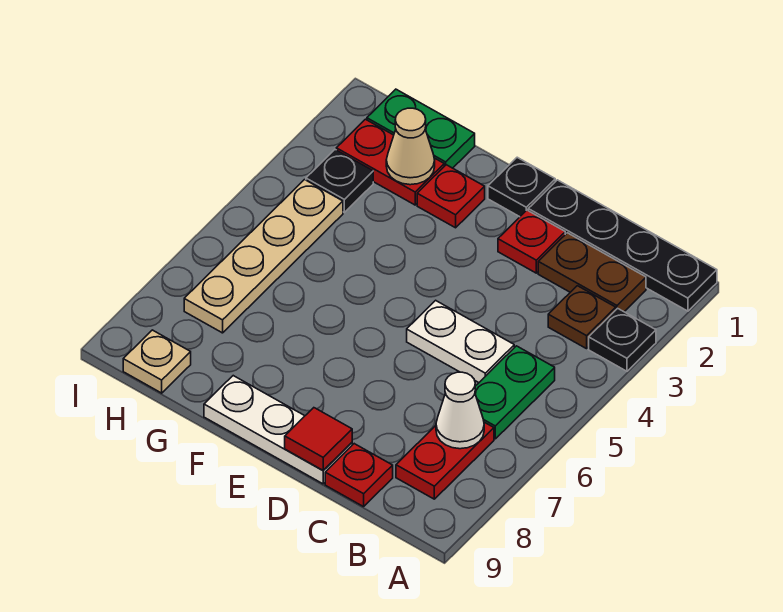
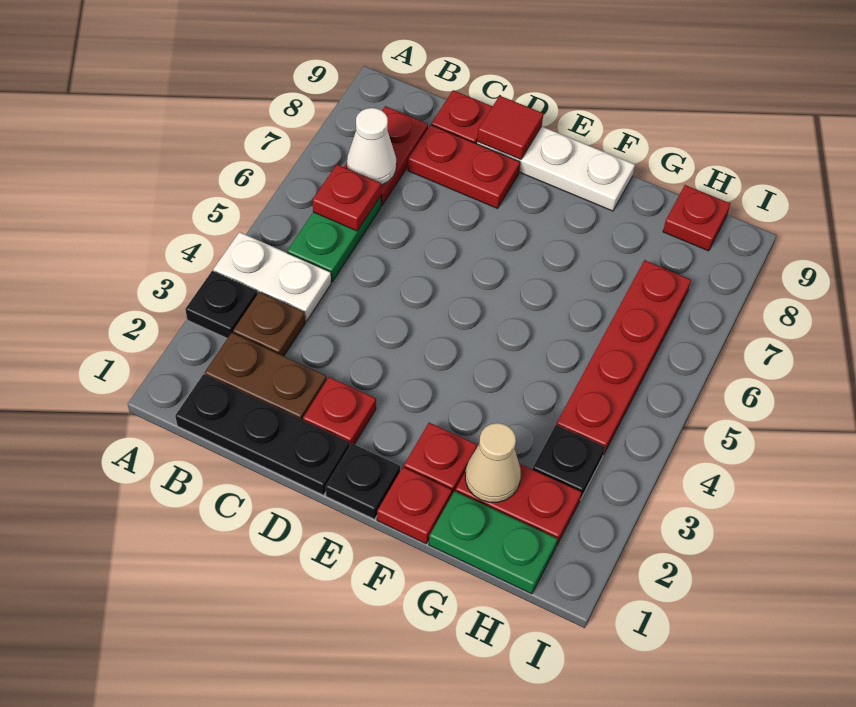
black plate A1:D1 level 1 -> black plate B1:D1 level 1
none -> red plate B6 level 2
white plate C5:D5 level 1 -> white plate A4:B4 level 1
none -> red plate C8:D8 level 1
none -> red plate F1 level 1
tan plate H4:H7 level 1 -> red plate H4:H7 level 1
tan plate H9 level 1 -> red plate H9 level 1

